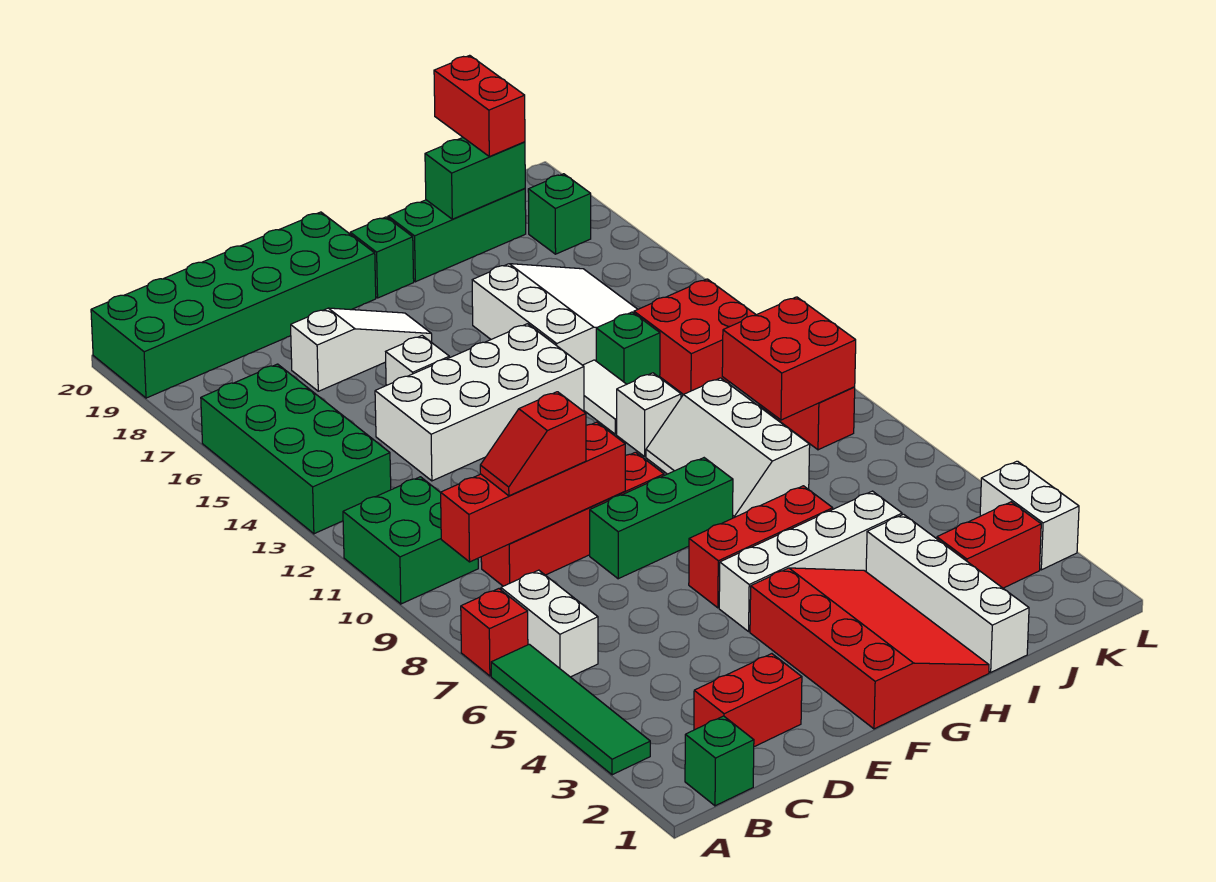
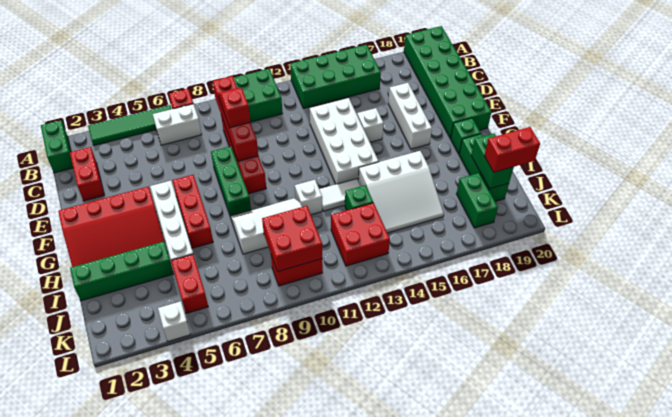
green brick B1 level 1 -> green brick A1:B1 level 1
white slope D17:F17 level 1 top D -> white brick D17:F17 level 1
white brick I1:I4 level 1 -> green brick I1:I4 level 1
red brick J3:K3 level 1 -> red brick J5:K5 level 1
green brick K18 level 1 -> green brick J18:K18 level 1
white brick L3:L4 level 1 -> white brick L4 level 1

